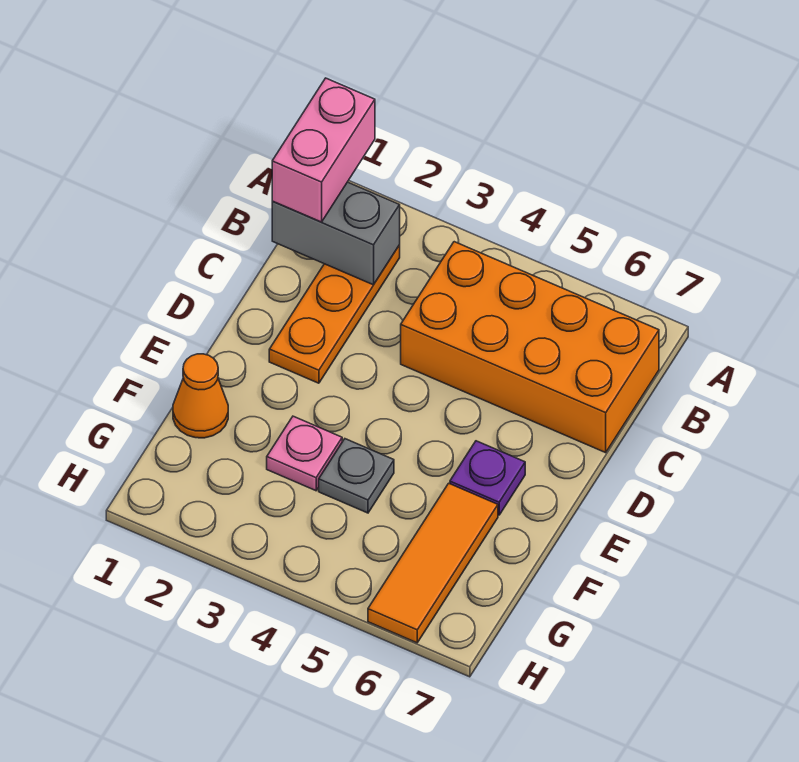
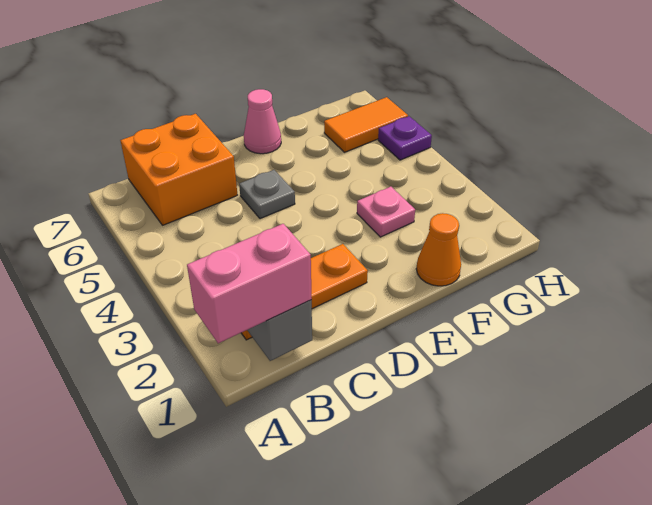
orange brick B4:C7 level 1 -> orange brick B6:C7 level 1
purple plate E6 level 1 -> purple plate H5 level 1
none -> pink cone E7 level 1
grey plate F4 level 1 -> grey plate D5 level 1
orange tile F6:H6 level 1 -> orange tile G6:H6 level 1

